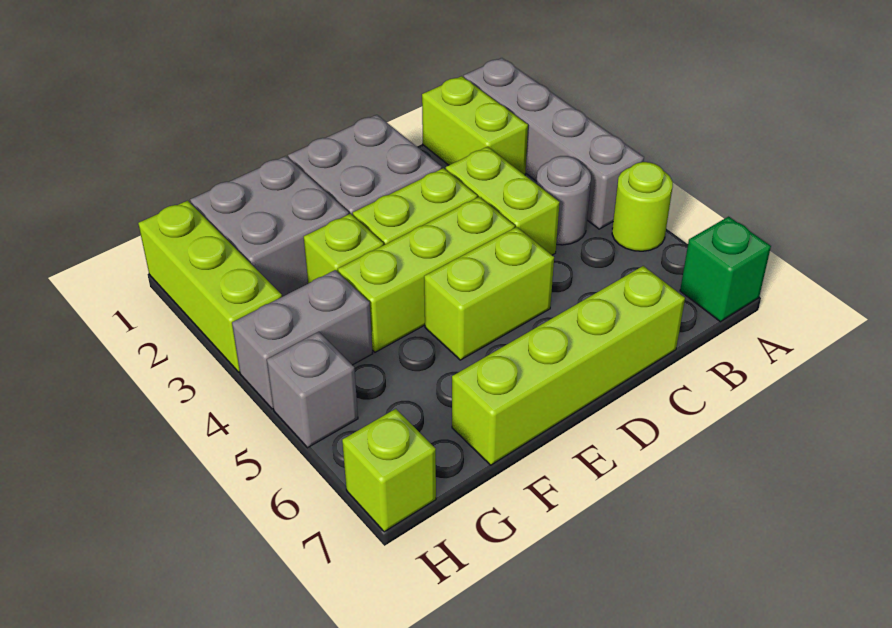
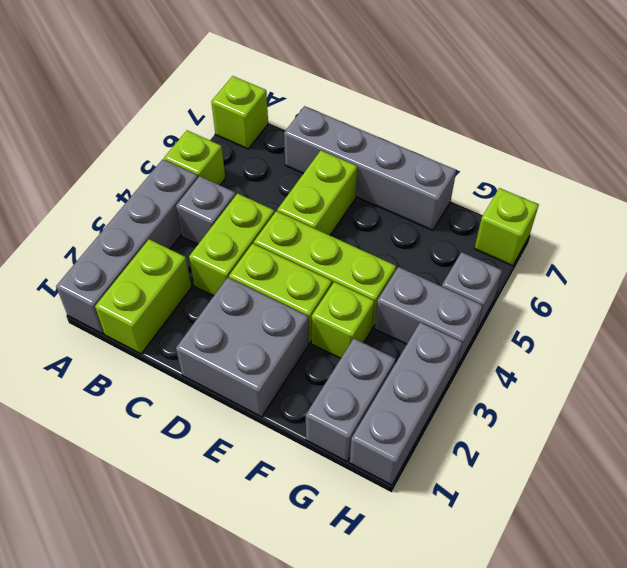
lime round brick A5 level 1 -> lime brick A5 level 1
green brick A7 level 1 -> lime brick A7 level 1
grey round brick B4 level 1 -> grey brick B4 level 1
lime brick C7:F7 level 1 -> grey brick C7:F7 level 1
lime brick D5:E5 level 1 -> lime brick D5:D6 level 1
grey brick F1:G2 level 1 -> grey brick G1:G2 level 1
lime brick H1:H3 level 1 -> grey brick H1:H3 level 1

